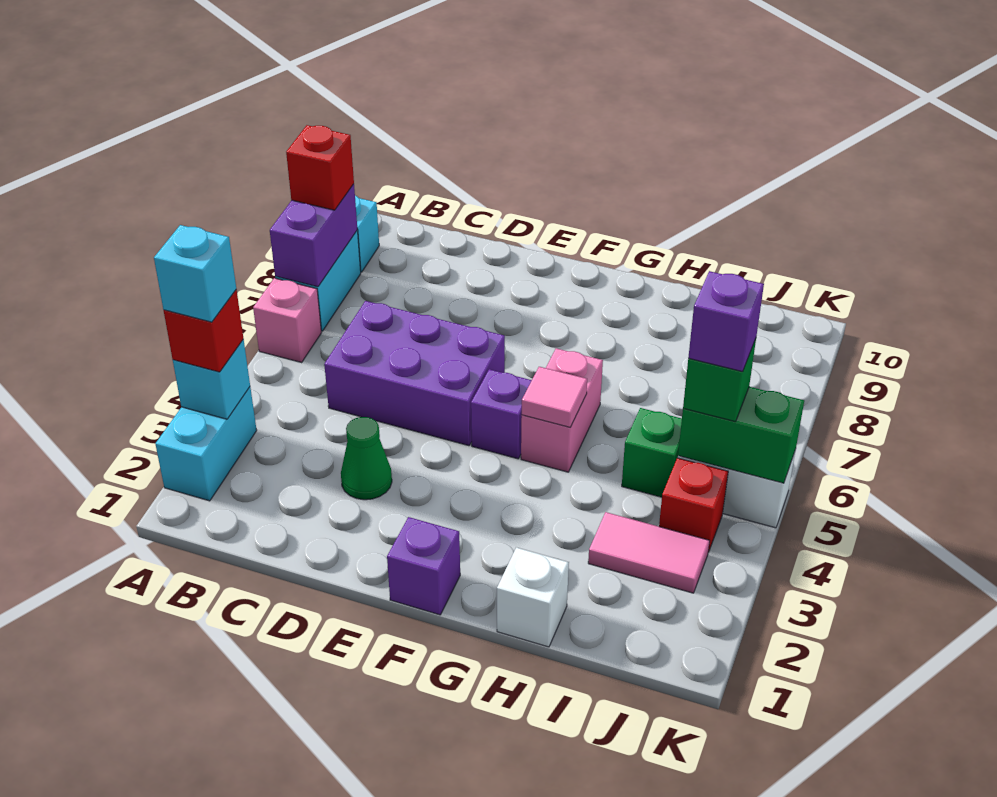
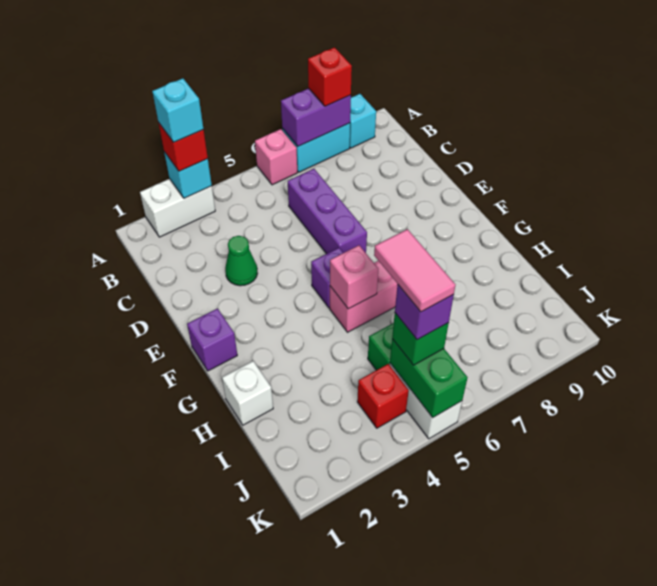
cyan brick A2:A3 level 1 -> white brick A2:A3 level 1
purple brick C5:E6 level 1 -> purple brick C6:E6 level 1
pink tile G5 level 2 -> pink brick G5 level 2
pink tile I3:J3 level 1 -> pink tile I5:J5 level 5

